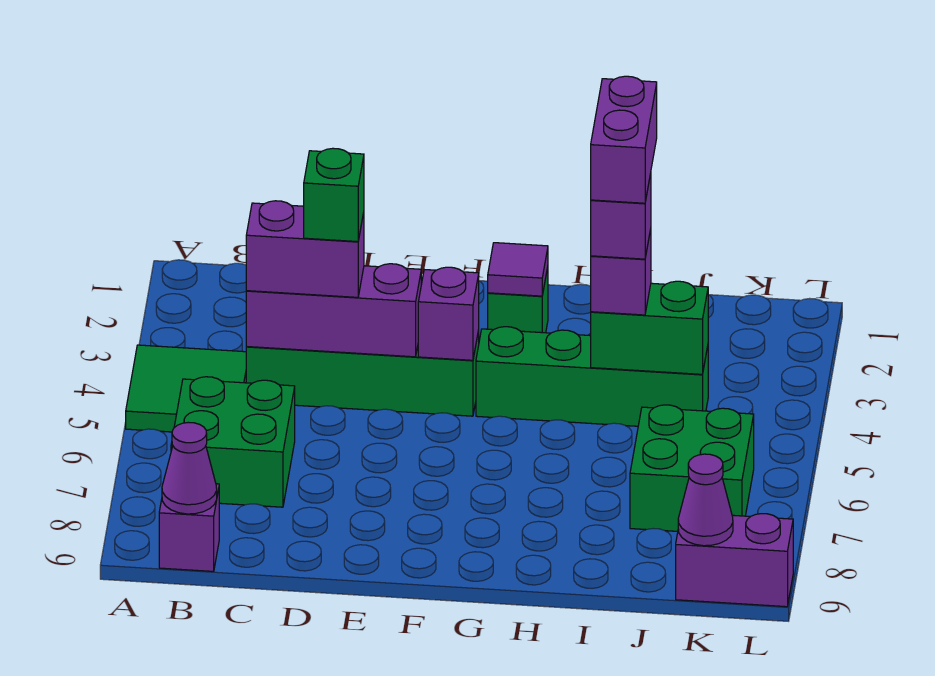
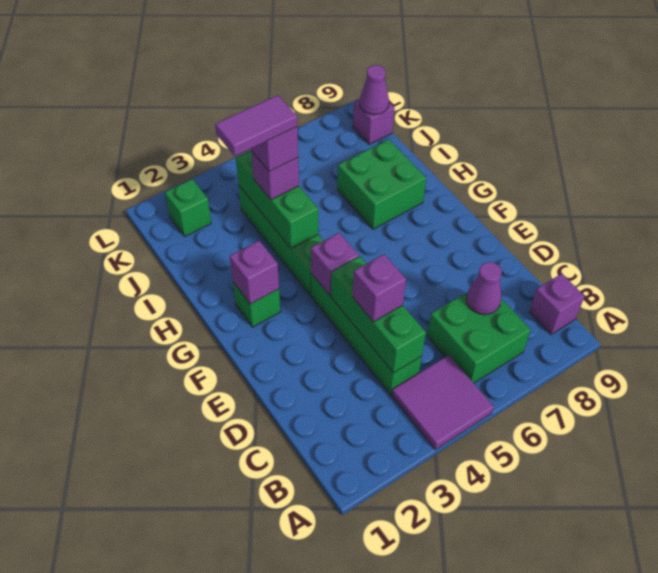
green tile A4:B5 level 1 -> purple tile A4:B5 level 1
purple cone B9 level 2 -> purple cone C7 level 2
purple brick C4:E4 level 2 -> green brick C4:E4 level 2
purple brick C4:D4 level 3 -> purple brick D4 level 3
green brick D4 level 4 -> green brick K2 level 1
purple tile G2 level 2 -> purple brick G2 level 2
purple brick I3:I4 level 5 -> purple tile I3:I4 level 5
green brick I4:J4 level 2 -> green brick H4:J4 level 2
green brick J6:K7 level 1 -> green brick H7:I8 level 1
purple brick K9:L9 level 1 -> purple brick K9 level 1

